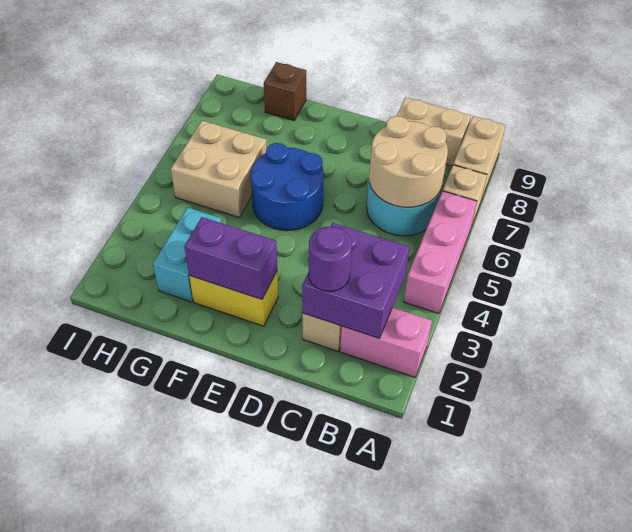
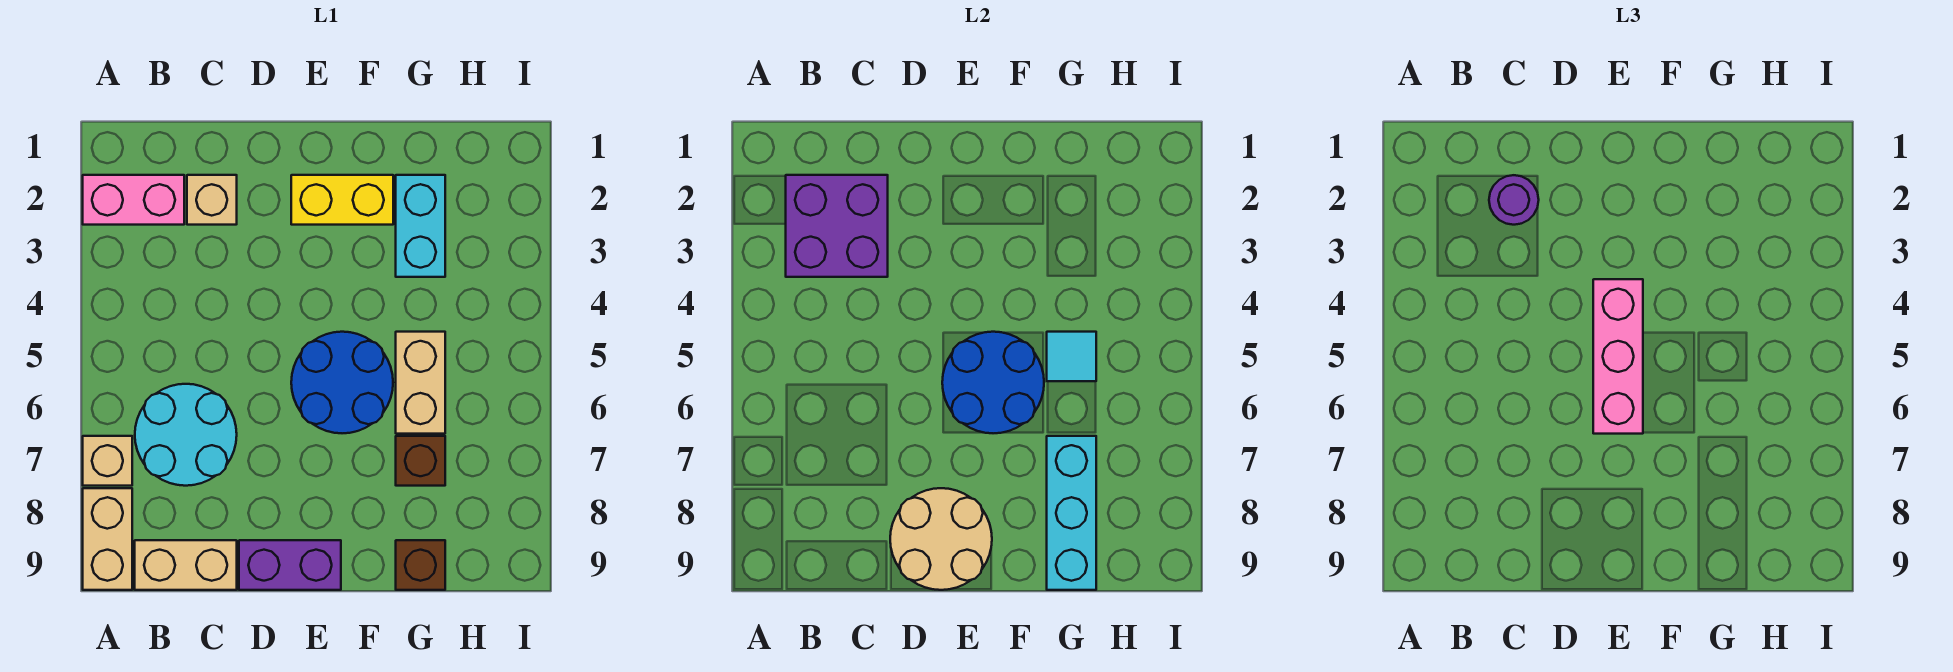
pink brick A4:A6 level 1 -> pink brick E4:E6 level 3
tan round brick B6:C7 level 2 -> tan round brick D8:E9 level 2
purple brick E2:F2 level 2 -> purple brick D9:E9 level 1
none -> blue round brick E5:F6 level 2
tan brick G5:H6 level 1 -> tan brick G5:G6 level 1
none -> cyan tile G5 level 2
none -> brown brick G7 level 1
none -> cyan brick G7:G9 level 2

